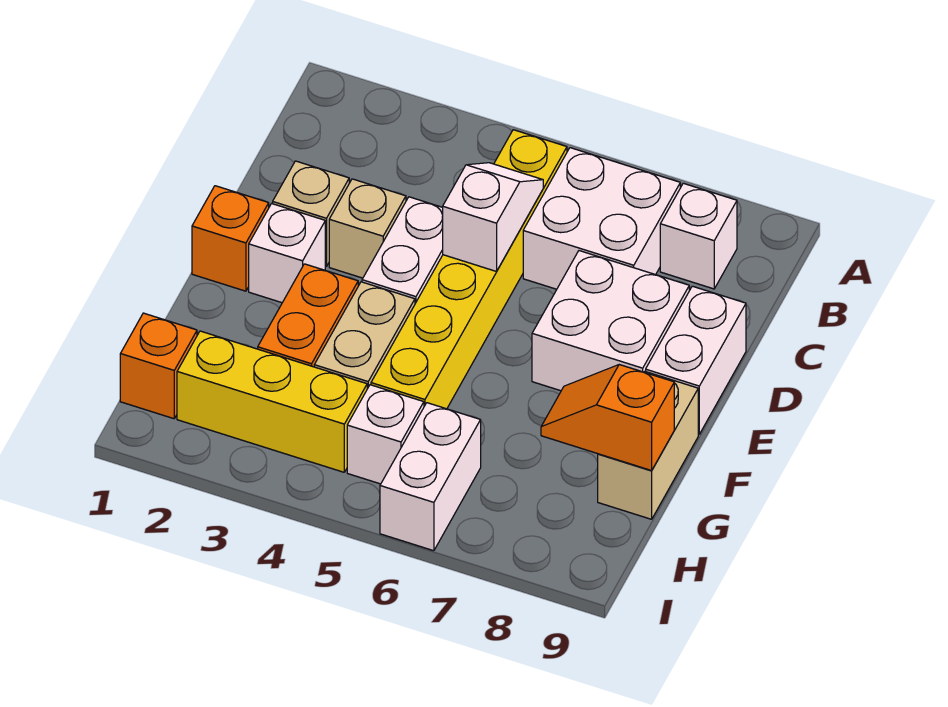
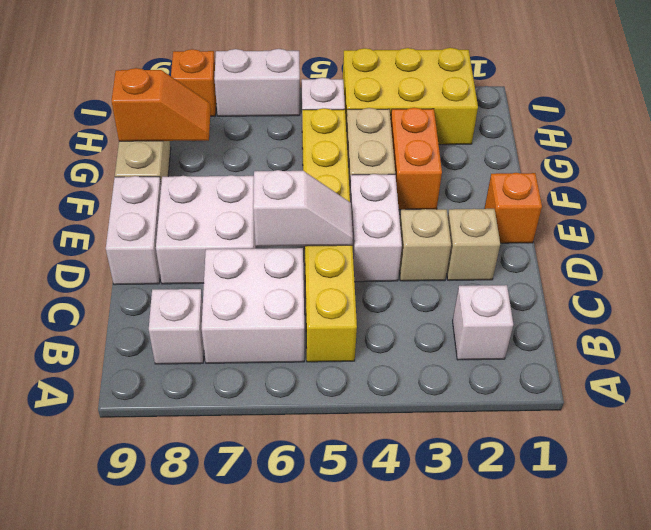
white slope C5:D5 level 2 top D -> white slope D5:D6 level 2 top 6
white brick E2 level 1 -> white brick B2 level 1
orange brick H1 level 1 -> orange brick I8 level 1
yellow brick H2:H4 level 1 -> yellow brick H2:I4 level 1
white brick H6:I6 level 1 -> white brick I6:I7 level 1

